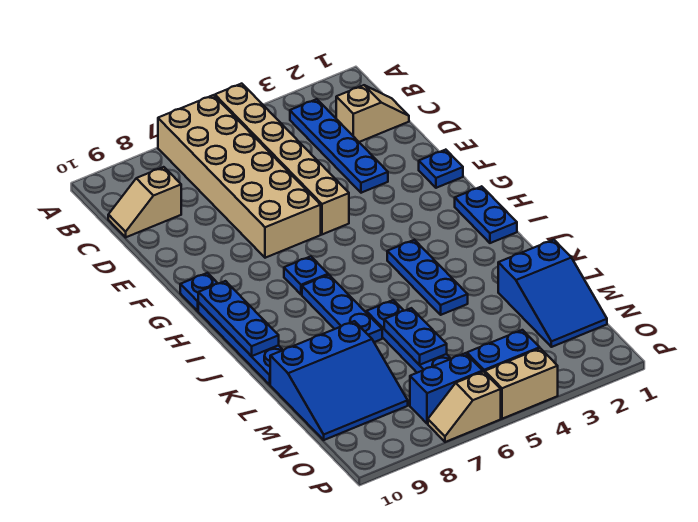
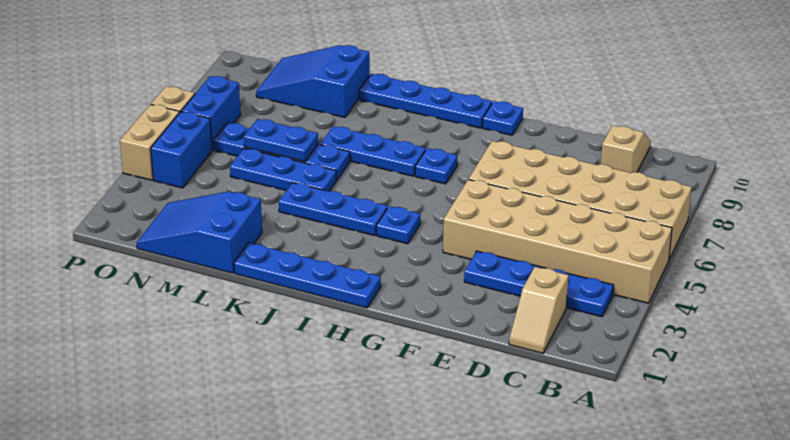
tan brick A5:F5 level 1 -> tan brick A4:F5 level 1
blue plate F1 level 1 -> blue plate H4 level 1
blue plate H1:I1 level 1 -> blue plate H1:K1 level 1
blue plate H10:J10 level 2 -> blue plate K5:M5 level 1
blue slope L8:N10 level 1 top L -> blue slope L9:N10 level 1 top L

